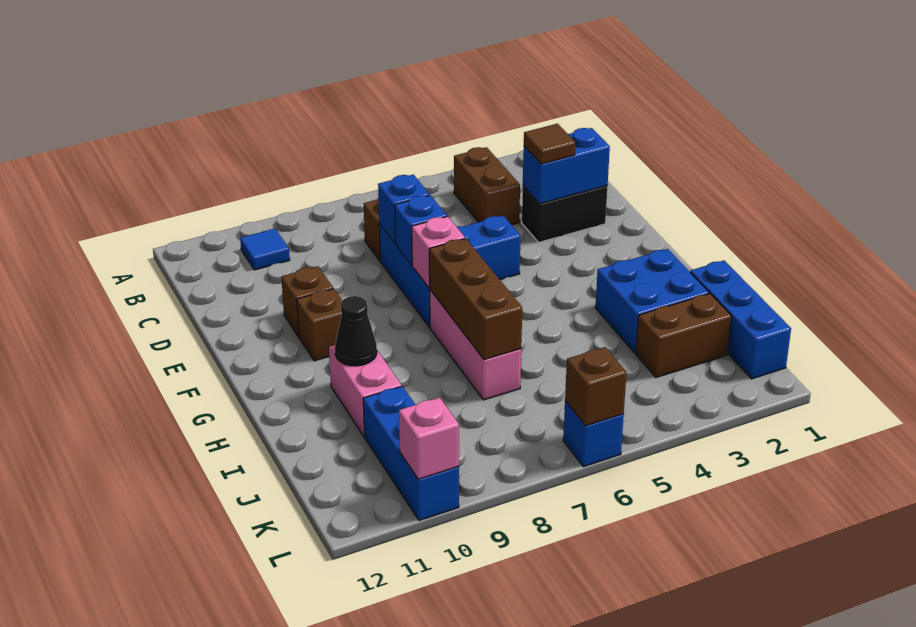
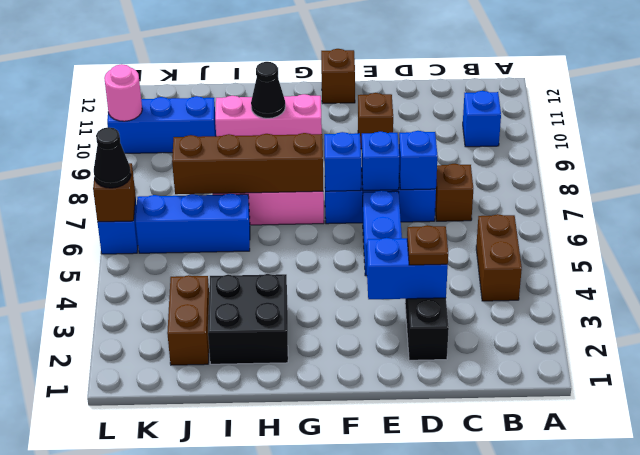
brown brick B4:C4 level 1 -> brown brick B4:B5 level 1
blue tile B10 level 1 -> blue brick B10 level 1
blue brick D2:D3 level 2 -> blue brick D3:E3 level 2
brown tile D3 level 3 -> brown plate D3 level 3
pink brick F7 level 2 -> blue brick F7 level 2
brown brick F10 level 1 -> brown brick F12 level 1
brown brick G7:I7 level 2 -> brown brick G7:J7 level 2
blue brick H2:I3 level 1 -> black brick H2:I3 level 1
pink brick H10:I10 level 1 -> pink brick G10:I10 level 1
blue brick I1:K1 level 1 -> blue brick I6:K6 level 1
none -> black cone L6 level 3
pink brick L10 level 2 -> pink round brick L10 level 2

